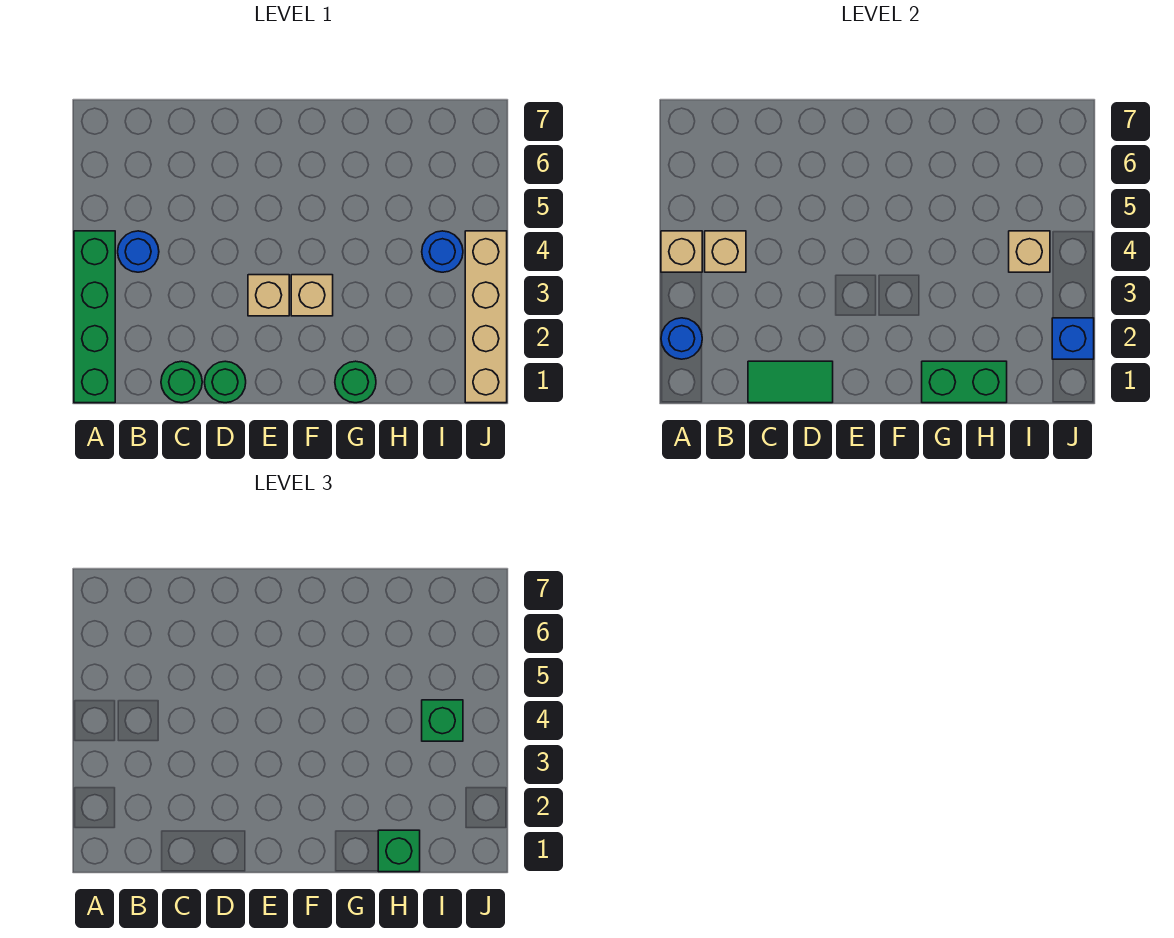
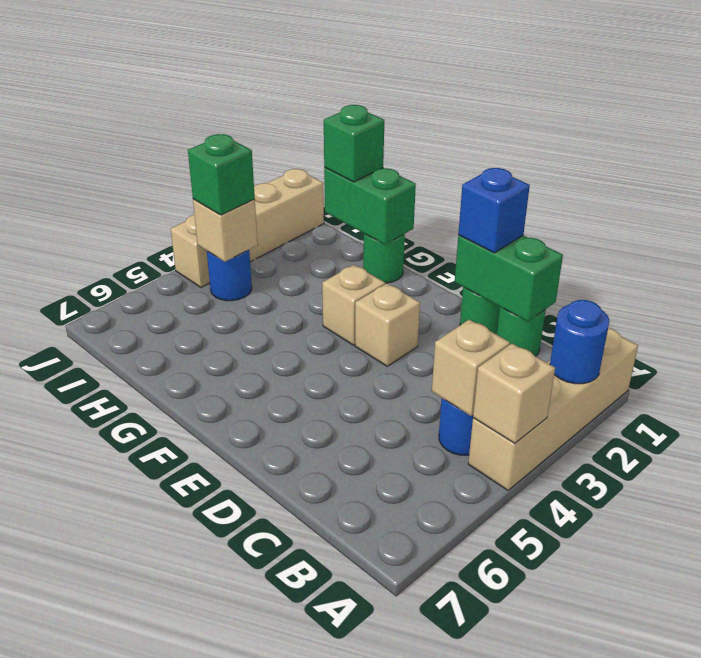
green brick A1:A4 level 1 -> tan brick A1:A4 level 1
green tile C1:D1 level 2 -> green brick C1:D1 level 2
blue brick J2 level 2 -> blue brick D1 level 3

